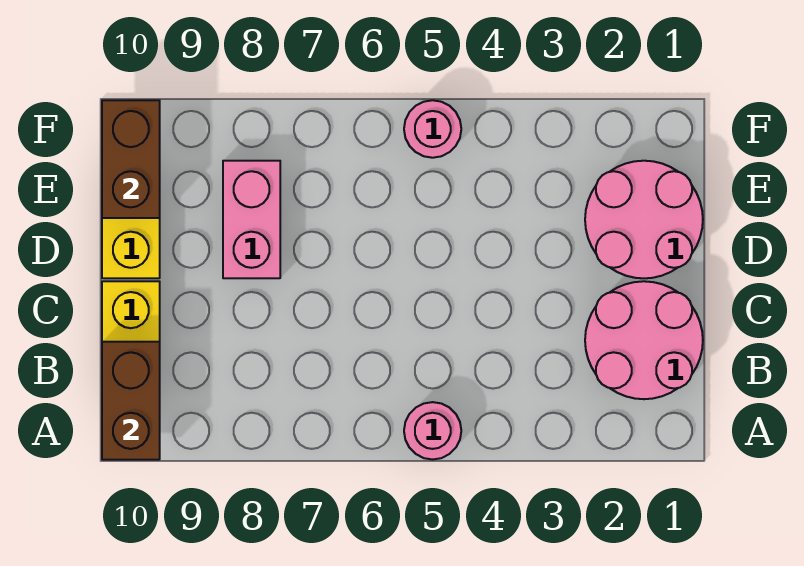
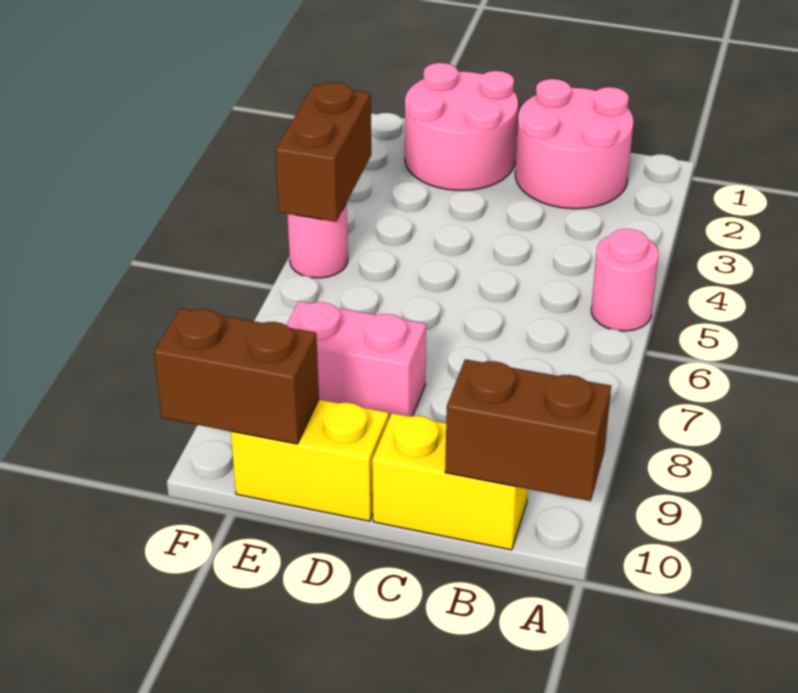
none -> brown brick F4:F5 level 2

